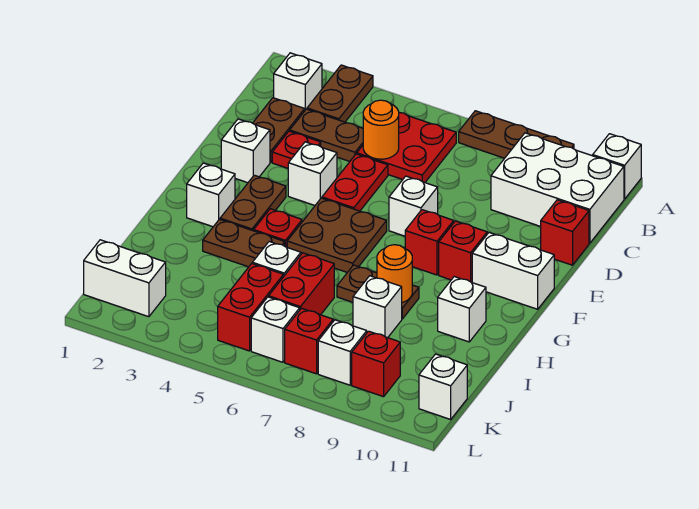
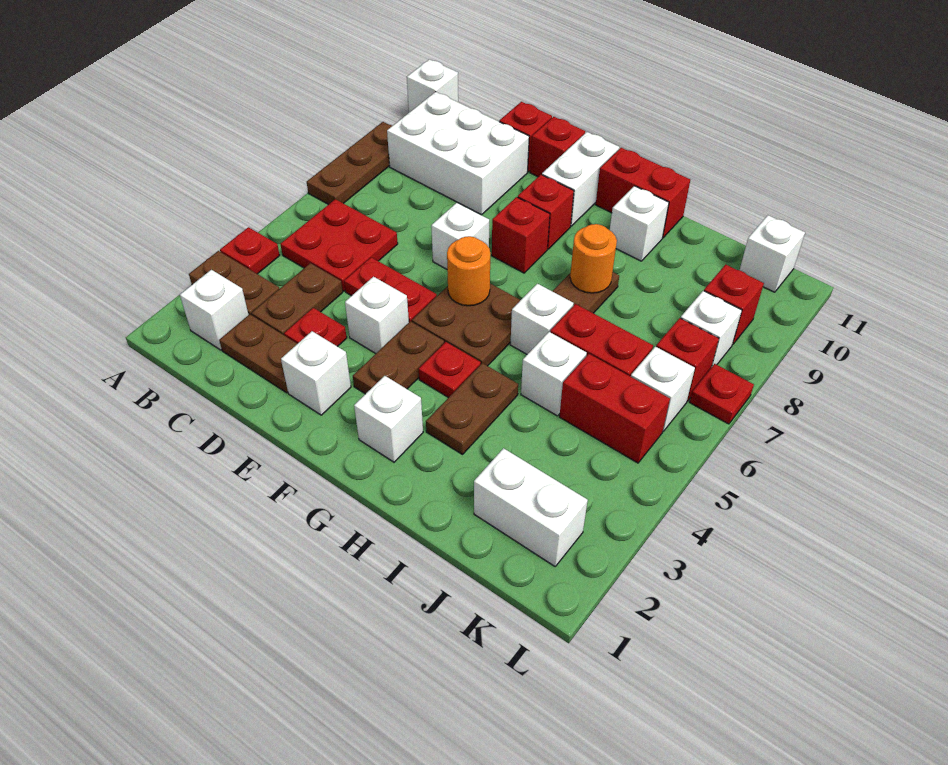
none -> red plate A4 level 1
white brick B9:C11 level 1 -> white brick B9:D10 level 1
orange round brick C5 level 2 -> orange round brick F6 level 2
none -> red brick E11 level 1
brown plate F3:G3 level 1 -> brown plate F3:F4 level 1
none -> red brick G11:H11 level 1
white brick I8 level 1 -> white brick H6 level 1
white brick K1:K2 level 1 -> white brick J2:K2 level 1
none -> red plate L7 level 1

